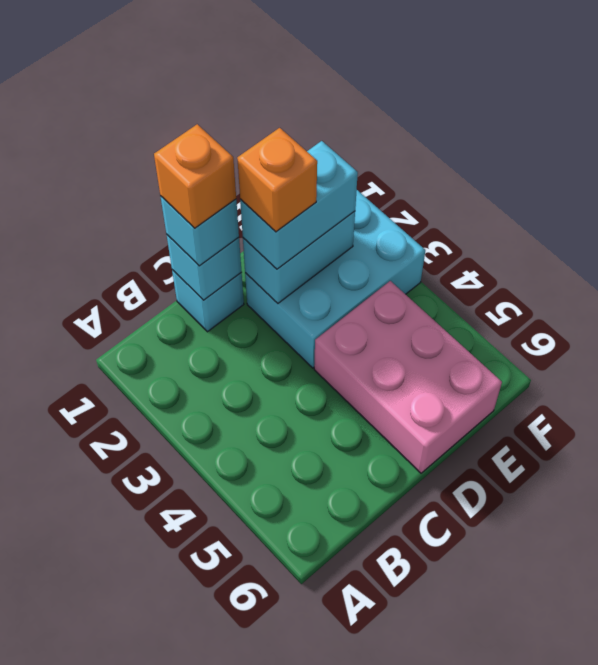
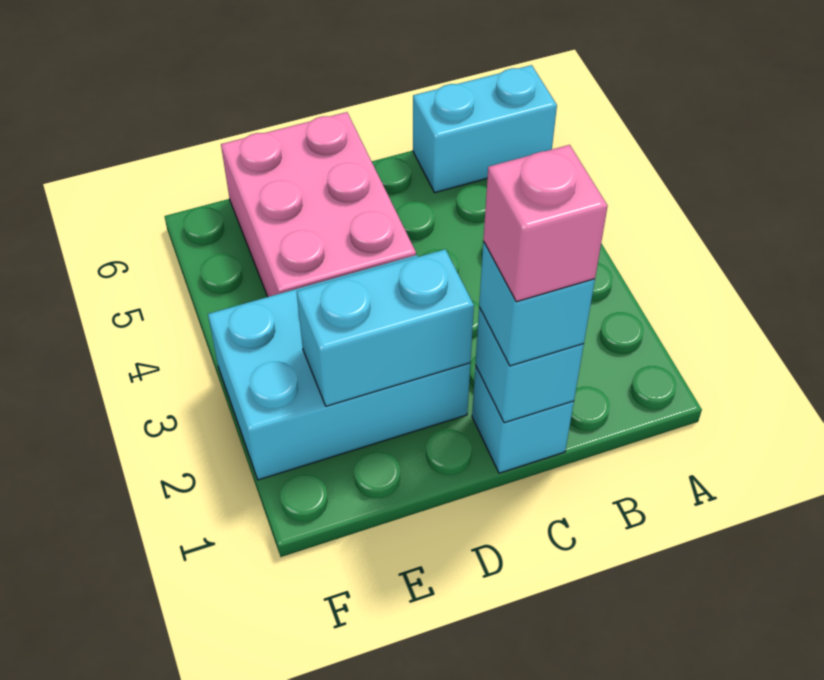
orange brick C1 level 4 -> pink brick C1 level 4
cyan brick D2:E2 level 3 -> cyan brick A6:B6 level 1
orange brick D2 level 4 -> none

